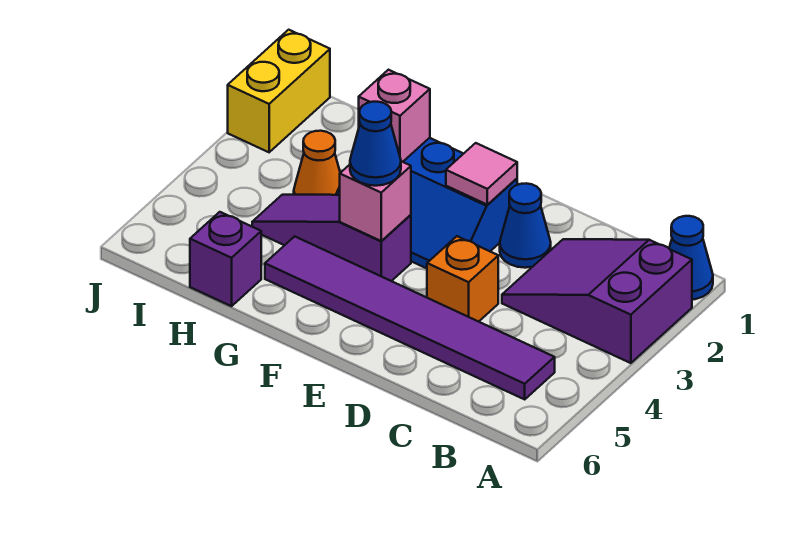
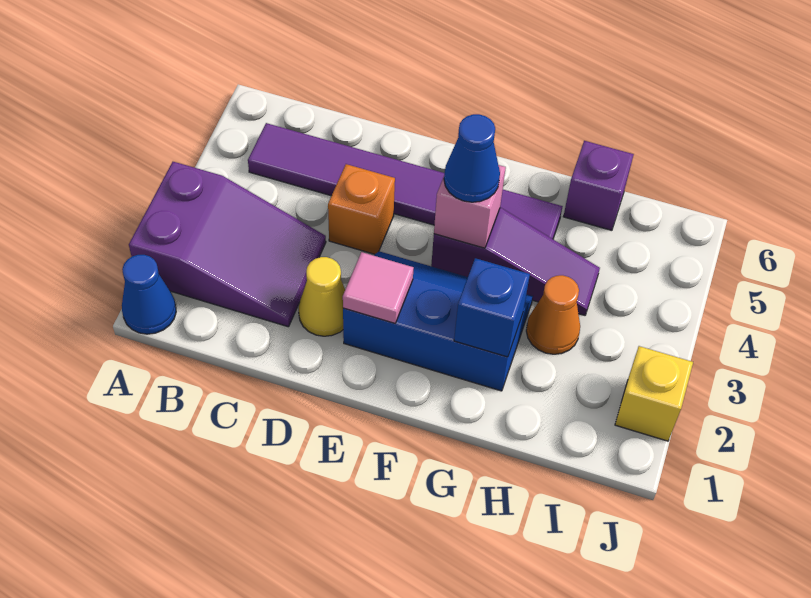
blue cone D2 level 1 -> yellow cone D2 level 1
pink brick G2 level 2 -> blue brick G2 level 2
yellow brick J1:J2 level 1 -> yellow brick J2 level 1

